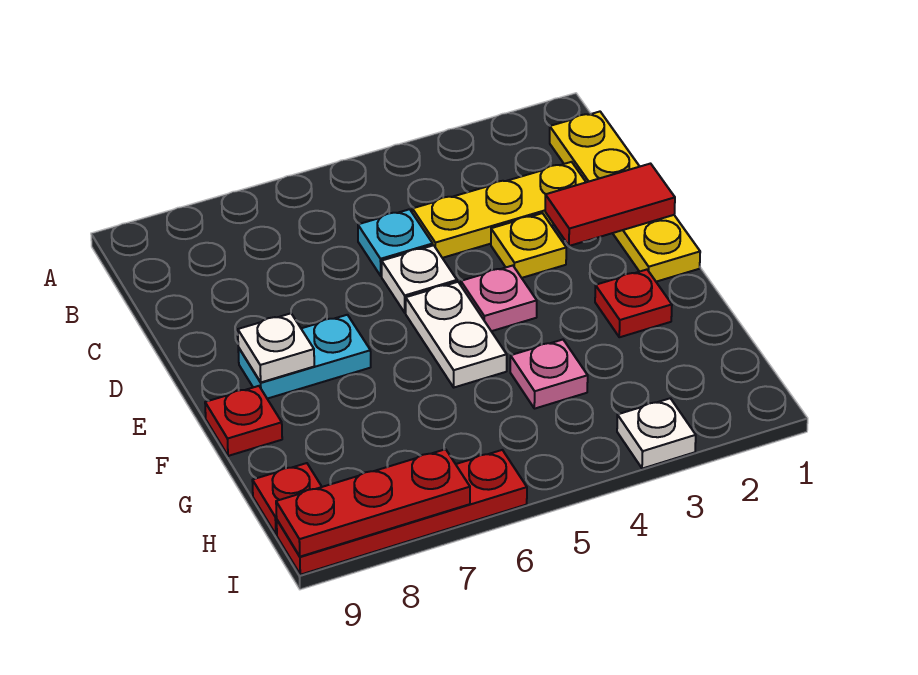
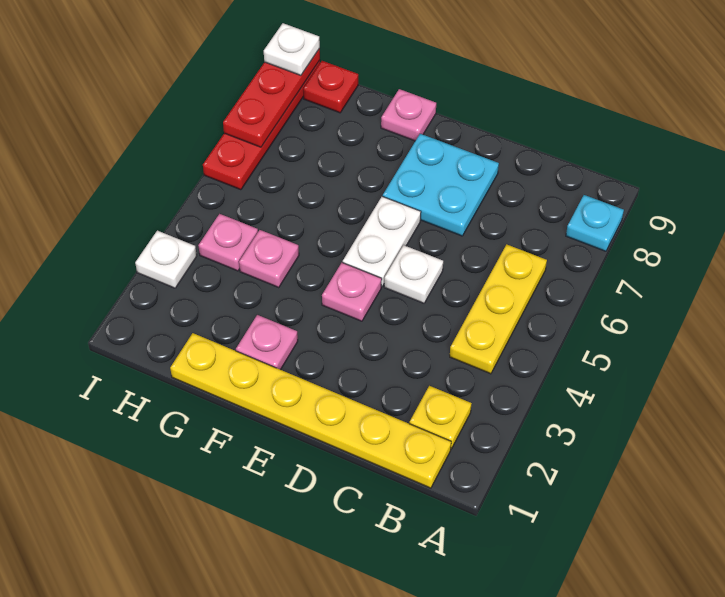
yellow plate B1:E1 level 1 -> yellow plate B1:G1 level 1
yellow plate C2:C4 level 1 -> yellow plate B4:B6 level 1
cyan plate C5 level 1 -> cyan plate A8 level 1
red tile D1:D2 level 2 -> none
yellow plate D3 level 1 -> yellow plate B2 level 1
white plate E5:F5 level 1 -> white plate E5:E6 level 1
cyan plate E7:E8 level 1 -> cyan plate D7:E8 level 1
white plate E8 level 2 -> white plate I9 level 3
red plate F2 level 1 -> pink plate F2 level 1
red plate F9 level 1 -> pink plate F9 level 1
none -> pink plate H4 level 1

